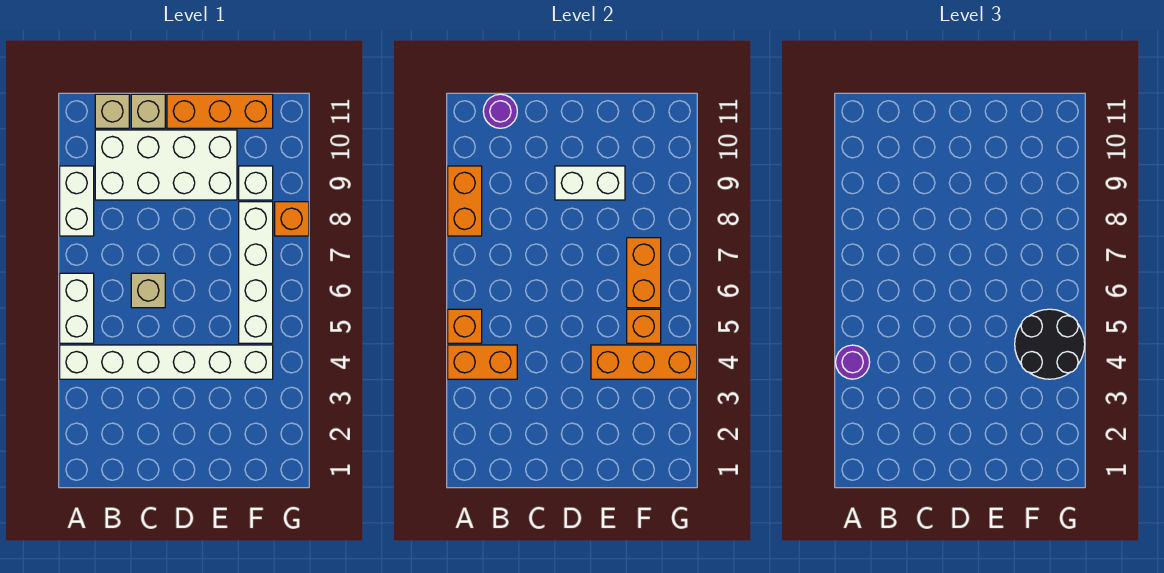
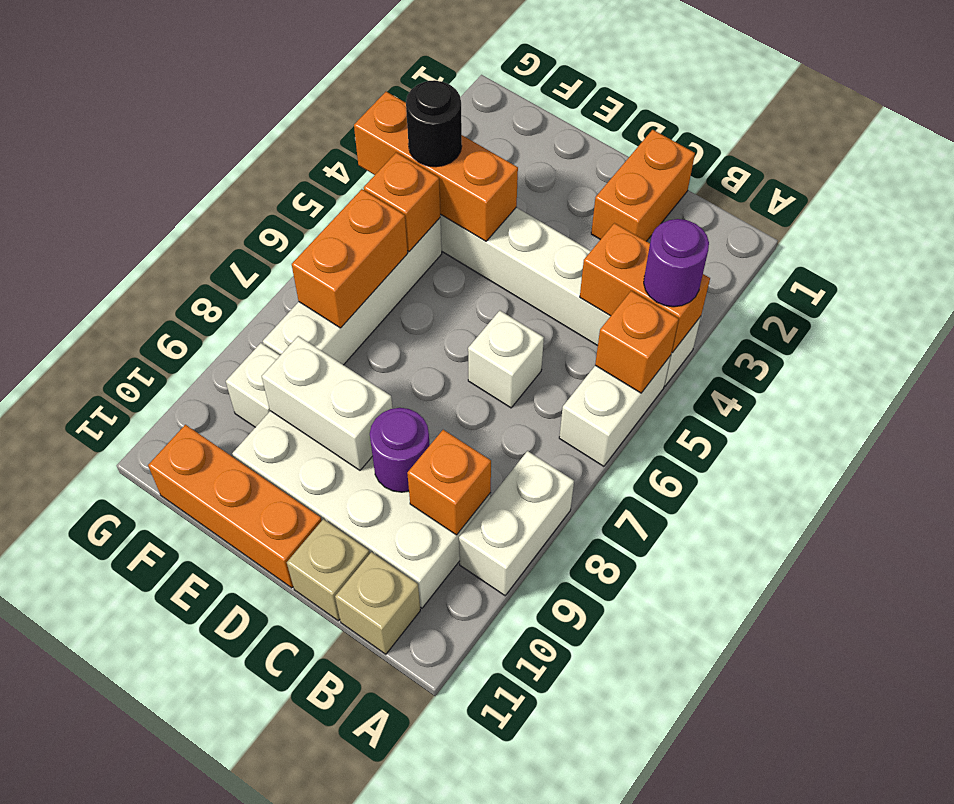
orange brick A8:A9 level 2 -> orange brick C1:C2 level 1
purple round brick B11 level 2 -> purple round brick C9 level 2
tan brick C6 level 1 -> white brick C6 level 1
black round brick F4:G5 level 3 -> black round brick F4 level 3
orange brick G8 level 1 -> orange brick B9 level 2

